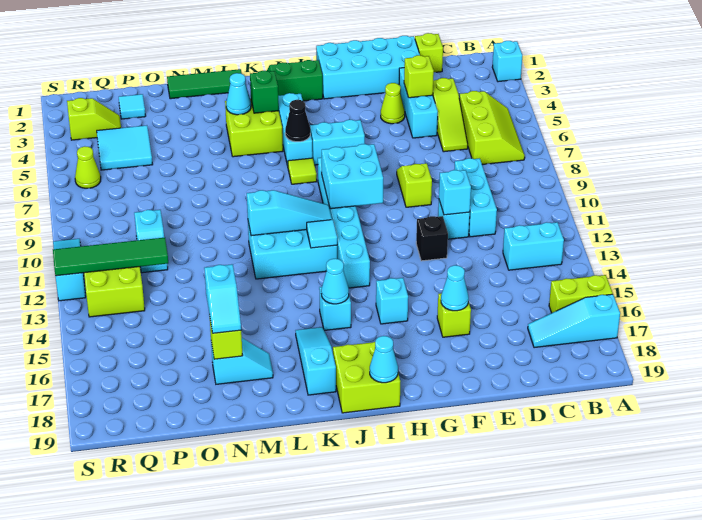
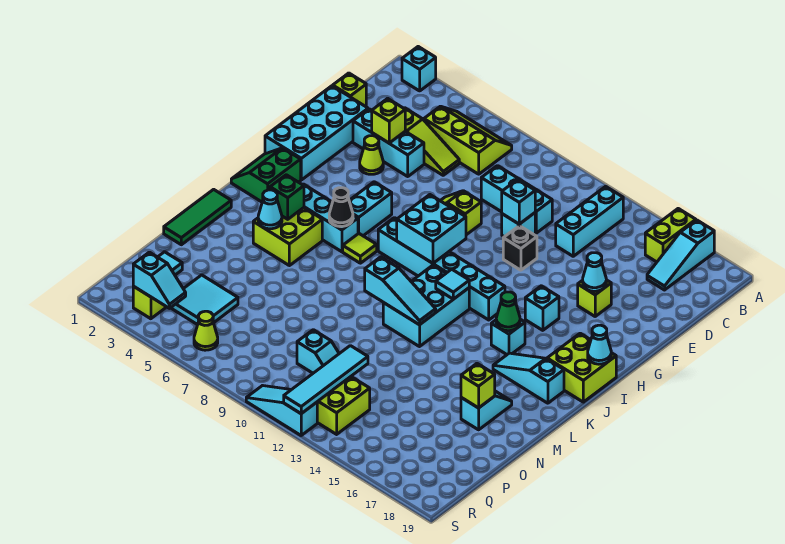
cyan brick B13:C13 level 1 -> cyan brick B13:D13 level 1
cyan slope J11:L11 level 2 top L -> cyan slope L10:L12 level 2 top 10
cyan cone J15 level 2 -> green cone J15 level 2
cyan slope N16:N17 level 3 top 16 -> cyan slope R3:R4 level 2 top 3
green tile P12:S12 level 2 -> cyan tile P12:S12 level 2

